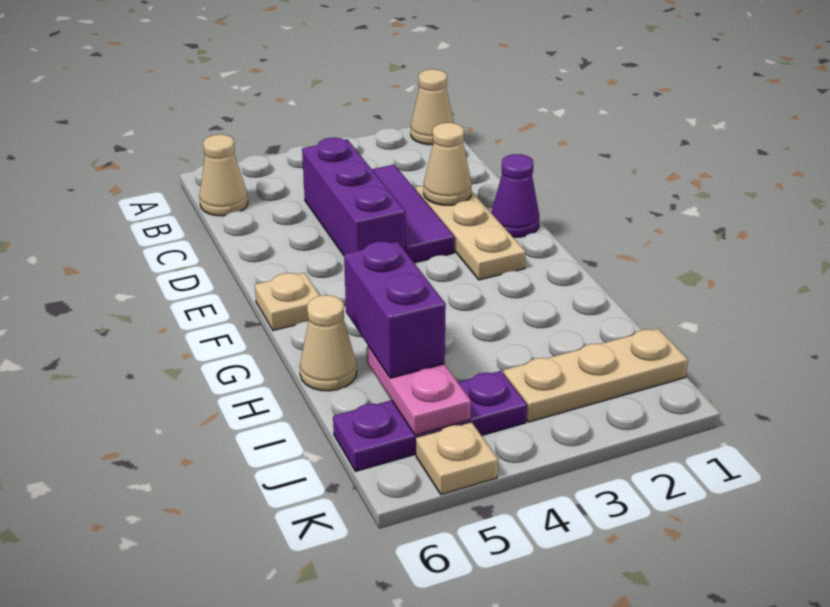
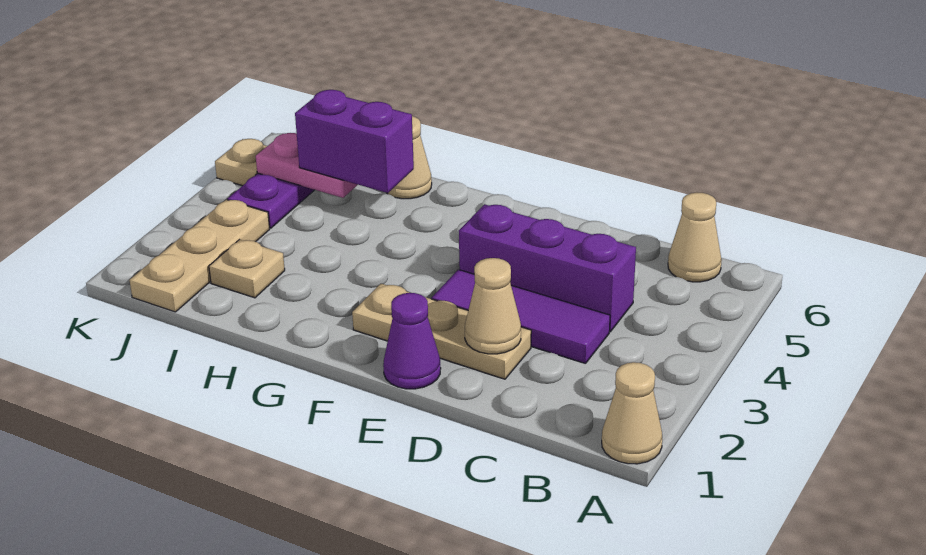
tan plate F6 level 1 -> tan plate I2 level 1

